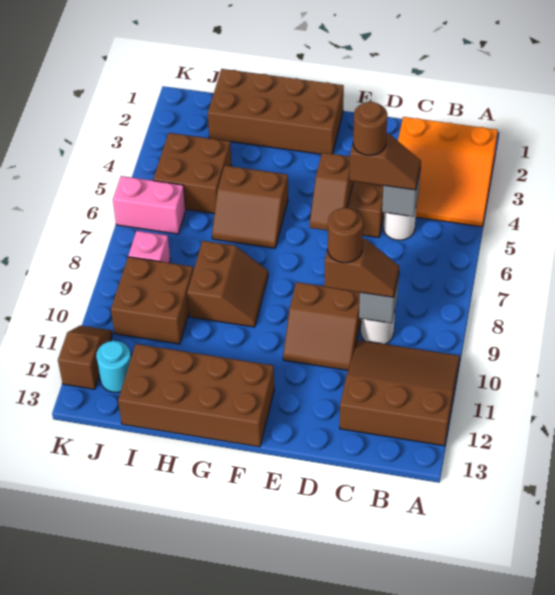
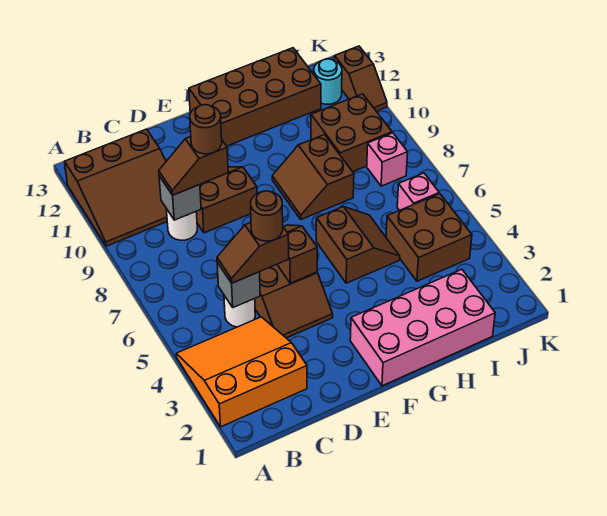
brown brick F1:I2 level 1 -> pink brick F1:I2 level 1
brown slope G5:H6 level 1 top 5 -> brown slope G5:H6 level 1 top G
pink brick J6:K6 level 1 -> pink brick J6 level 1

